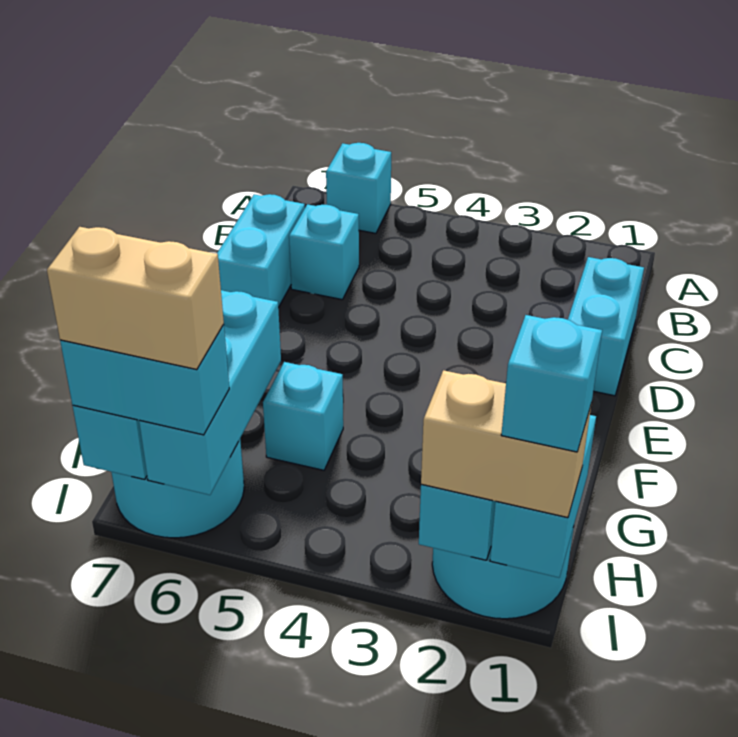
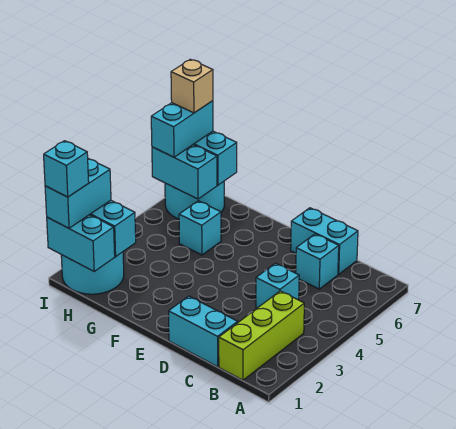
cyan brick A6 level 1 -> cyan brick C4 level 1
none -> lime brick B1:B3 level 1
cyan brick G6:I6 level 2 -> cyan brick H6:I6 level 2
tan brick I1:I2 level 3 -> cyan brick I1:I2 level 3
tan brick I6:I7 level 4 -> tan brick I7 level 4

